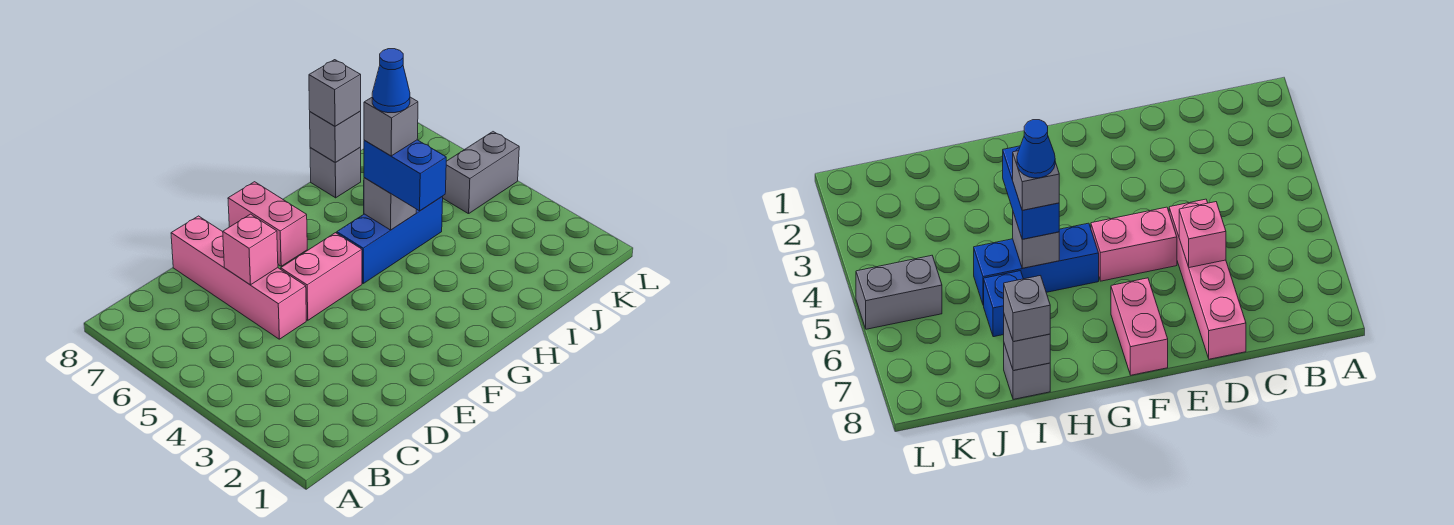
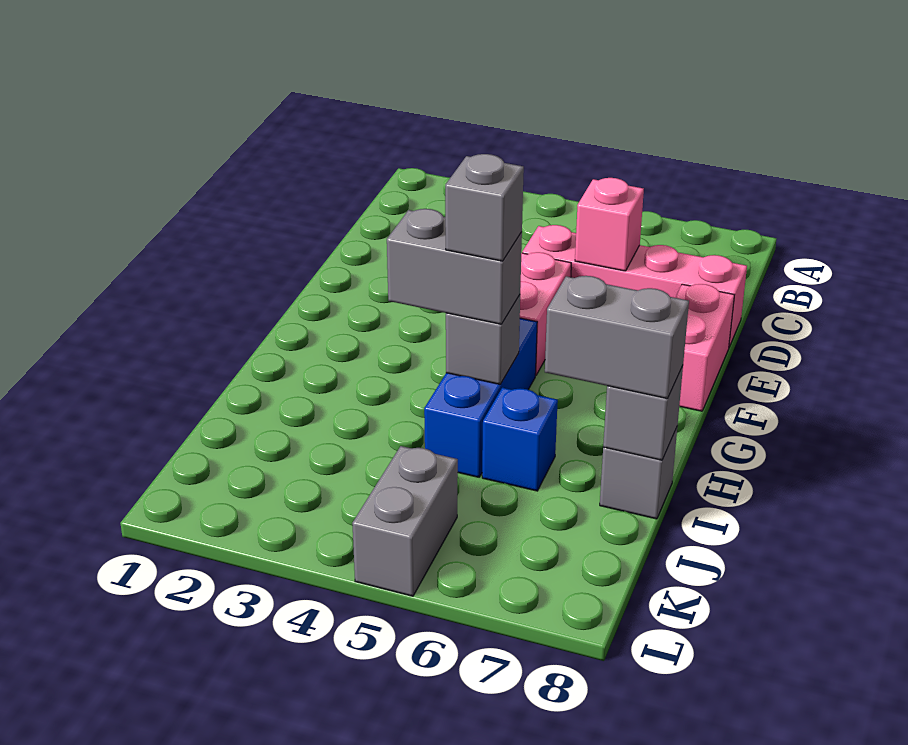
pink brick F7:F8 level 1 -> pink brick E8:F8 level 1
blue brick H4:H5 level 3 -> grey brick H4:H5 level 3
blue cone H5 level 5 -> none
grey brick I8 level 3 -> grey brick I7:I8 level 3

